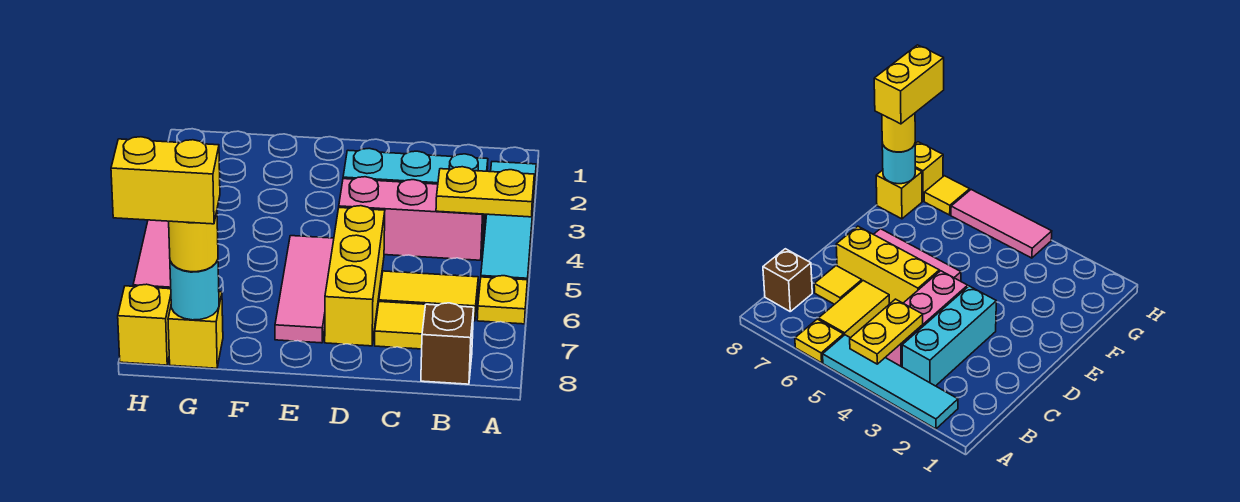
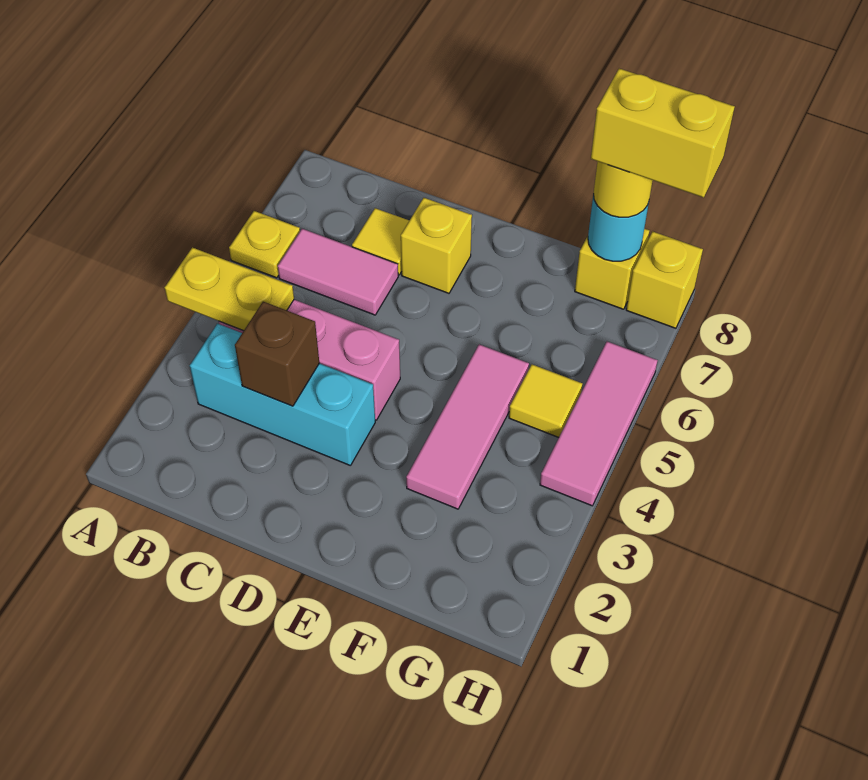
cyan tile A2:A5 level 1 -> none
yellow tile B6:C6 level 1 -> pink tile B6:C6 level 1
brown brick B8 level 1 -> brown brick C3 level 2
yellow brick D5:D7 level 1 -> yellow brick D7 level 1
pink tile E5:E7 level 1 -> pink tile F3:F5 level 1
yellow tile H7 level 1 -> yellow tile G5 level 1

